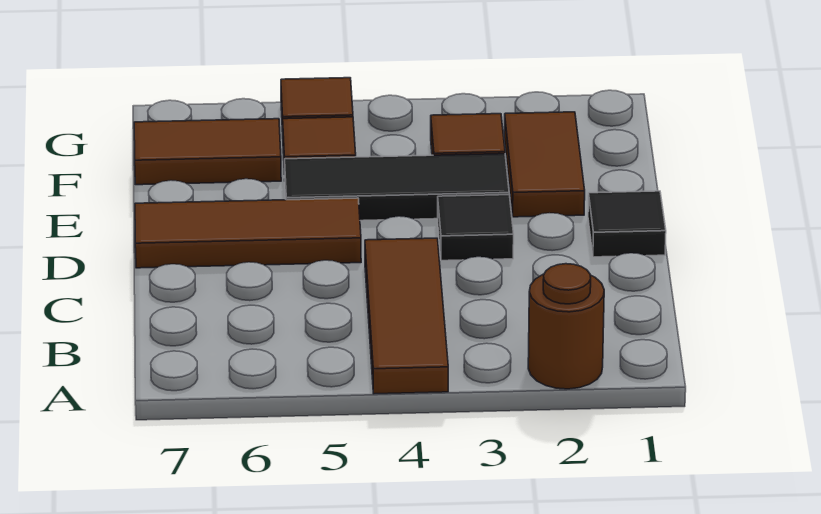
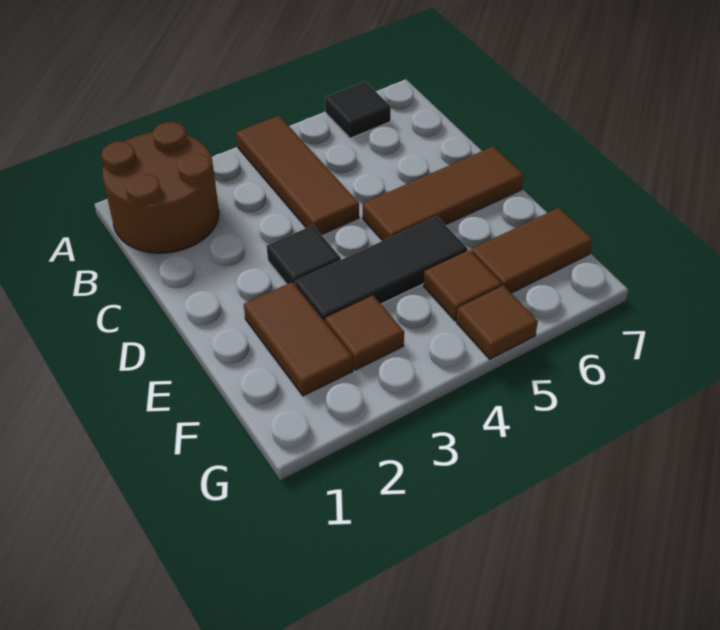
brown round brick A2 level 1 -> brown round brick A1:B2 level 1
black tile D1 level 1 -> black tile A6 level 1

